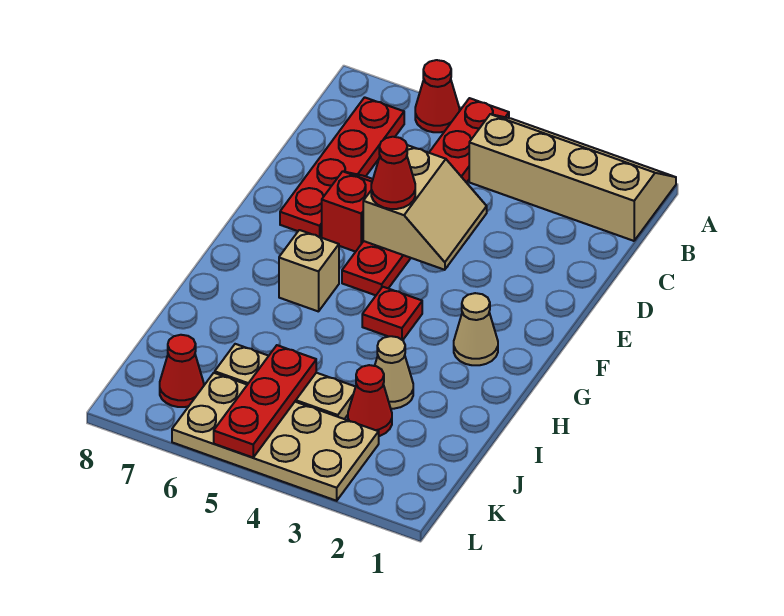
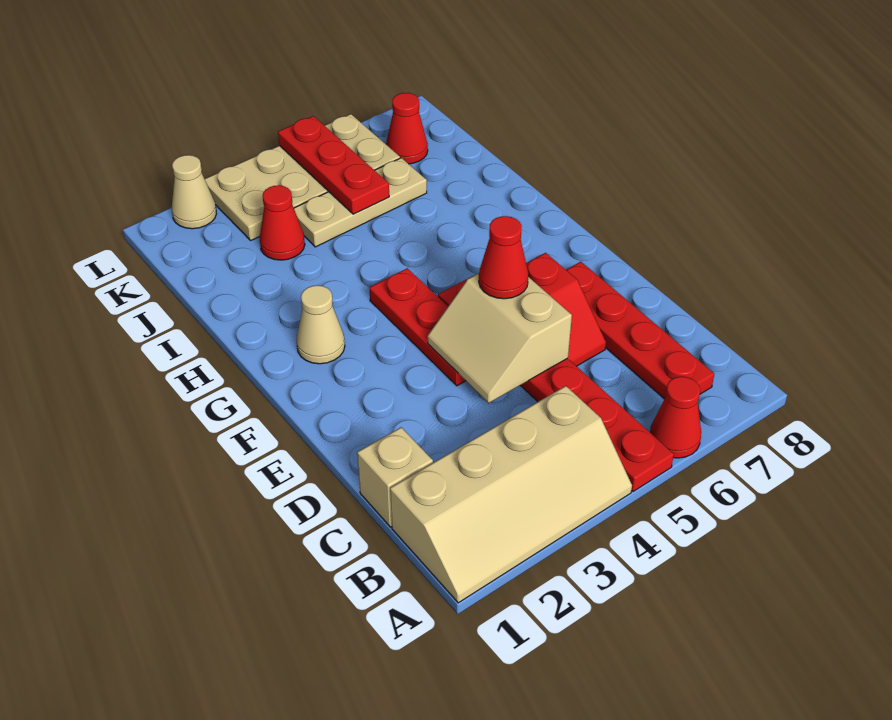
red plate G4 level 1 -> red plate E4:G4 level 1
tan brick G6 level 1 -> tan brick C1 level 1
tan cone I3 level 1 -> tan cone L2 level 1

